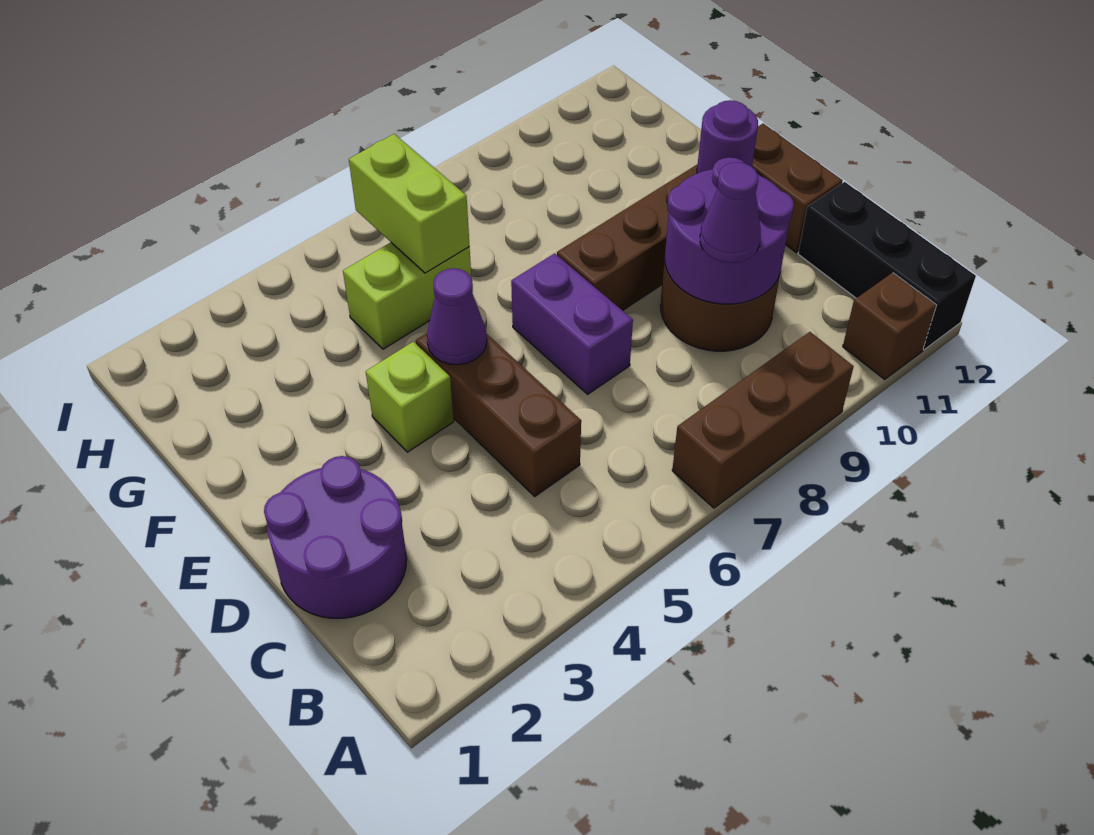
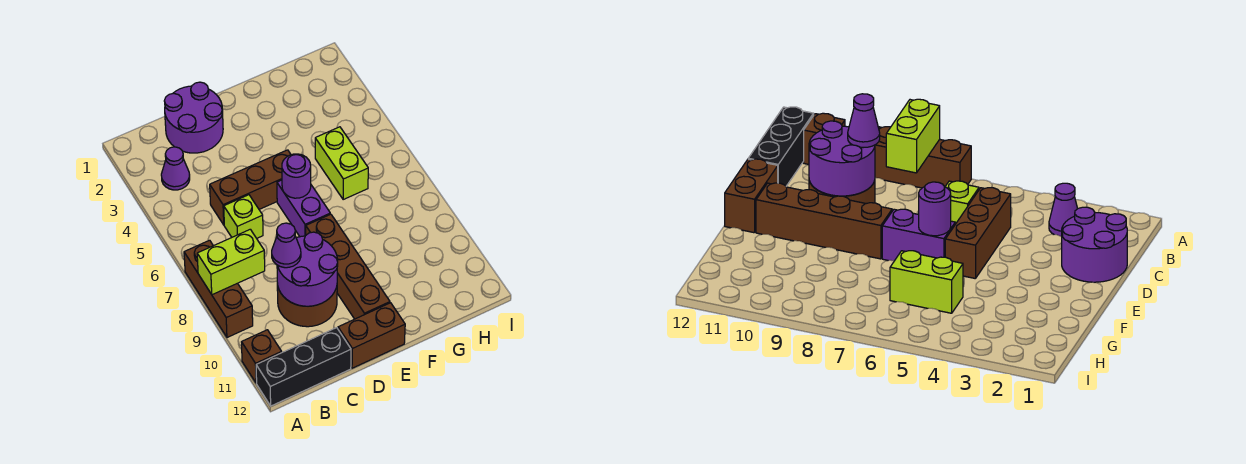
purple brick D7:E7 level 1 -> purple brick E6:E7 level 1
lime brick E4 level 1 -> lime brick C6 level 1
purple cone E5 level 2 -> purple cone B3 level 1
purple round brick E11 level 2 -> purple round brick E6 level 2
lime brick G6:H6 level 2 -> lime brick A8:B8 level 2

